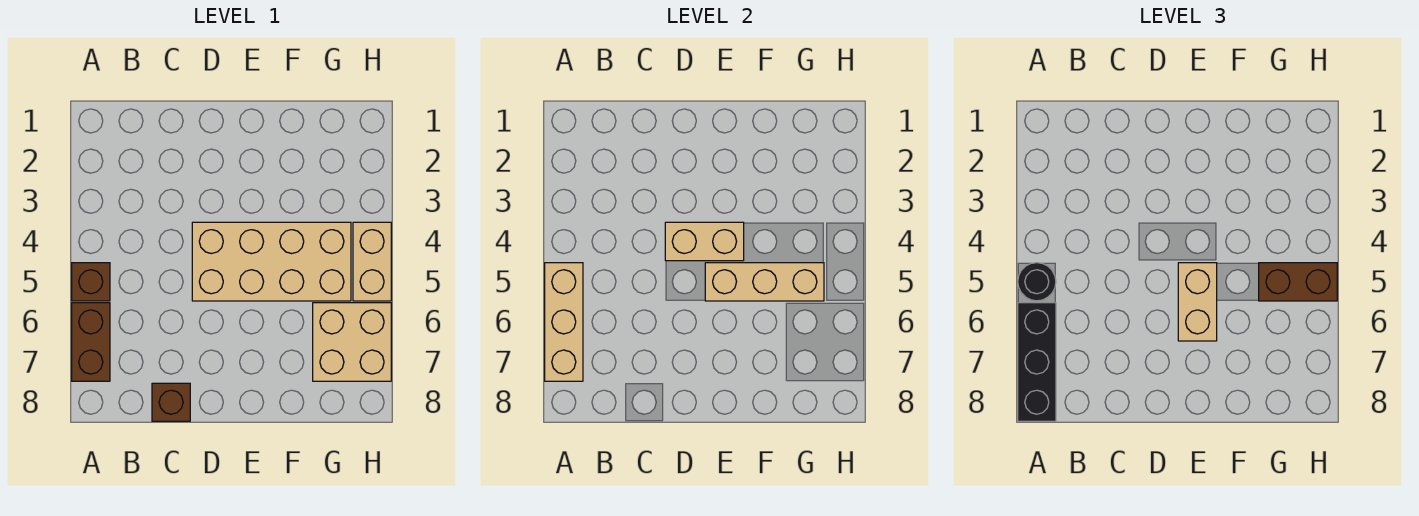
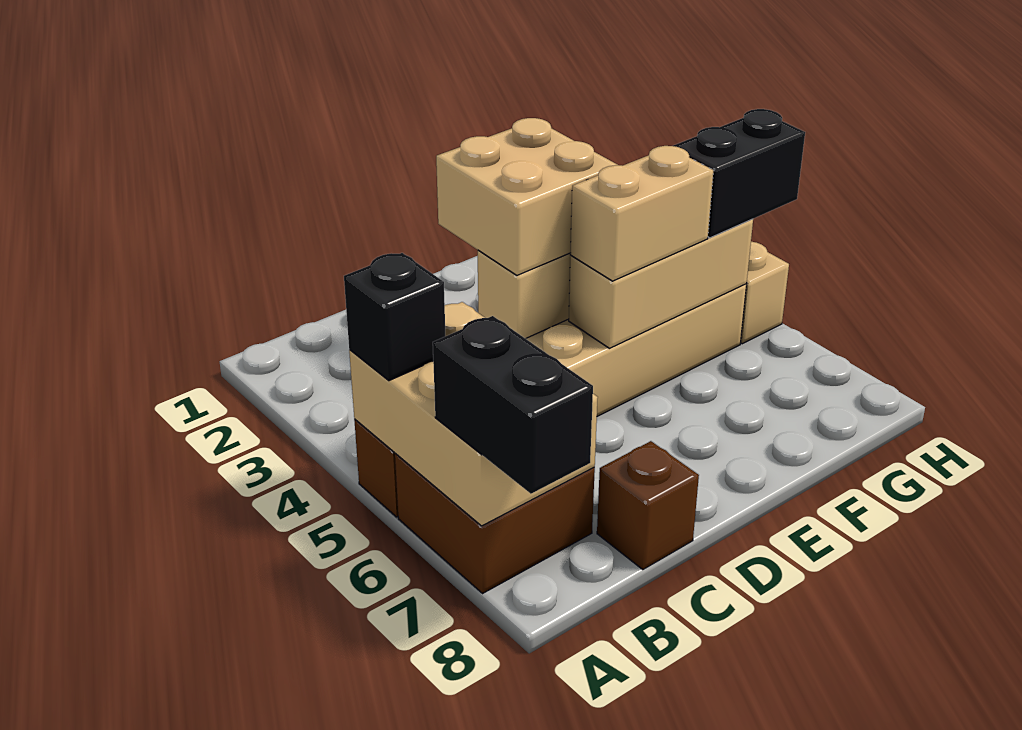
tan brick A5:A7 level 2 -> tan brick A5:B7 level 2
black round brick A5 level 3 -> black brick A5 level 3
brown brick A6:A7 level 1 -> brown brick A6:B7 level 1
black brick A6:A8 level 3 -> black brick A7:A8 level 3
tan brick E5:E6 level 3 -> tan brick E5:F5 level 3
brown brick G5:H5 level 3 -> black brick G5:H5 level 3
tan brick G6:H7 level 1 -> tan brick D3:E4 level 3

